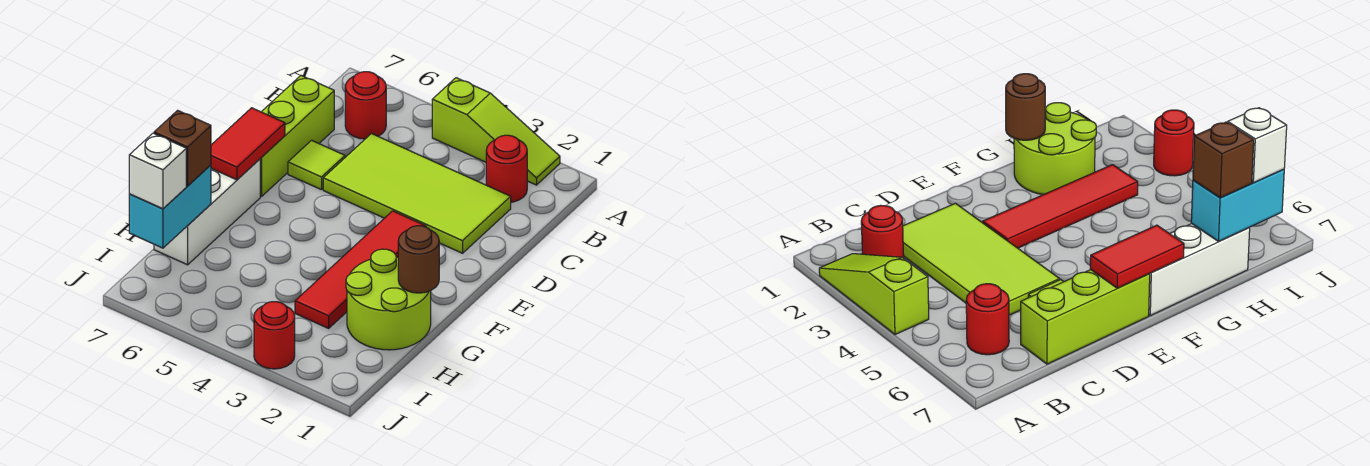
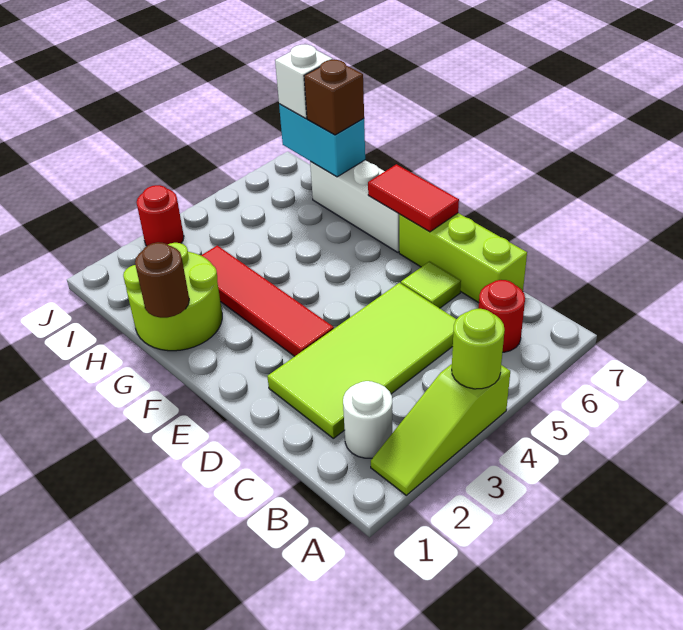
none -> lime round brick A4 level 2
red round brick B2 level 1 -> white round brick B2 level 1

